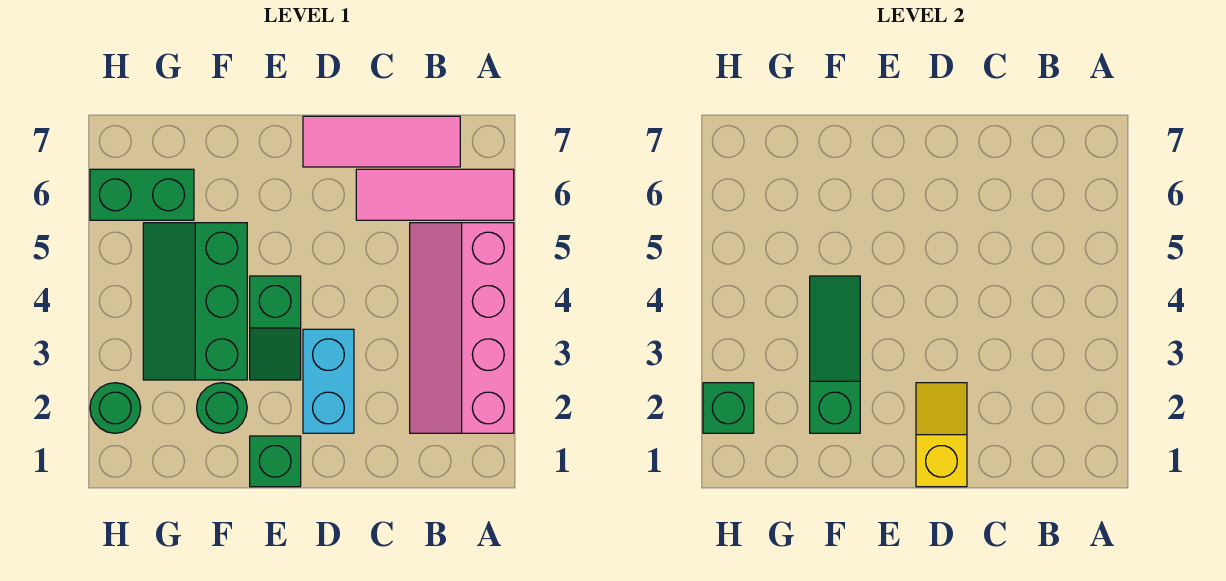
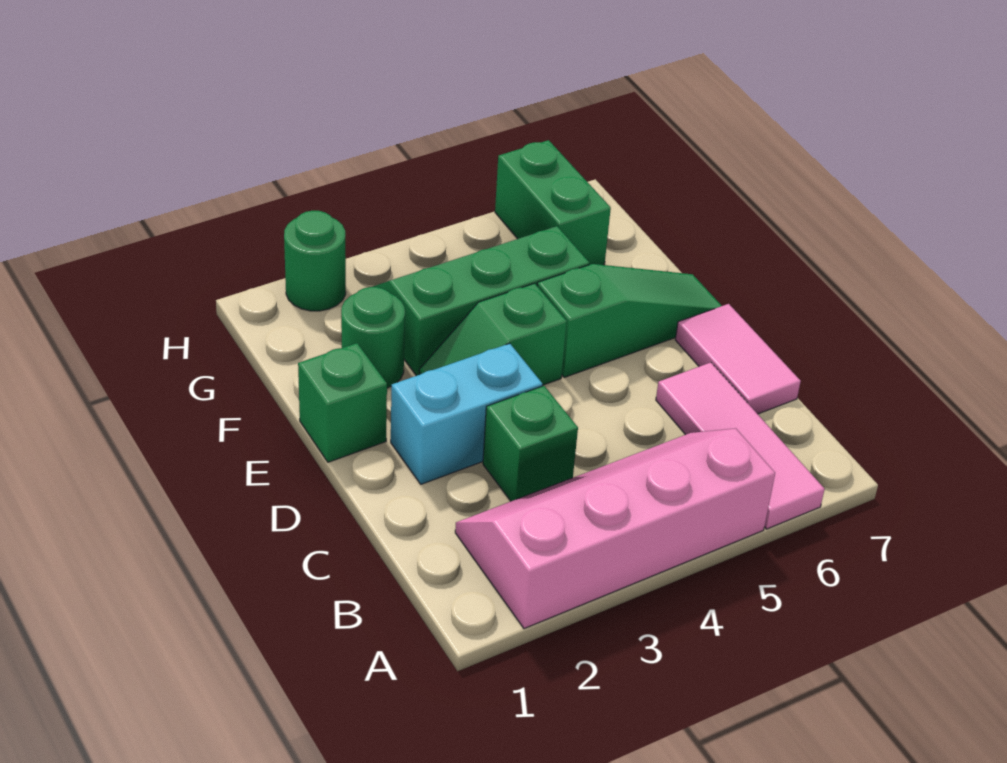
pink tile B7:D7 level 1 -> pink tile C7:D7 level 1
yellow slope D1:D2 level 2 top 1 -> none
green slope F2:F4 level 2 top 2 -> green slope E5:E7 level 1 top 5
green brick H2 level 2 -> green brick C3 level 1

